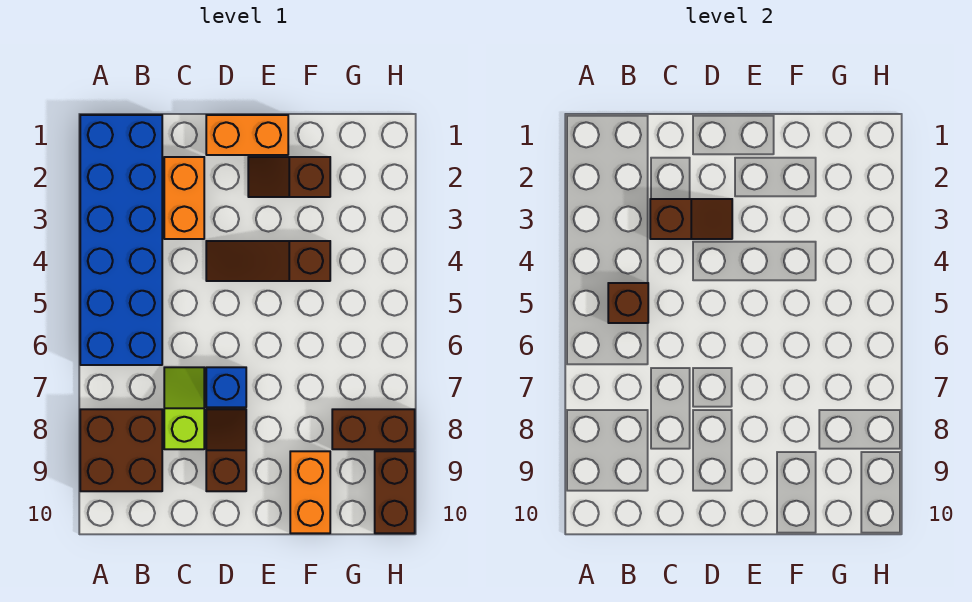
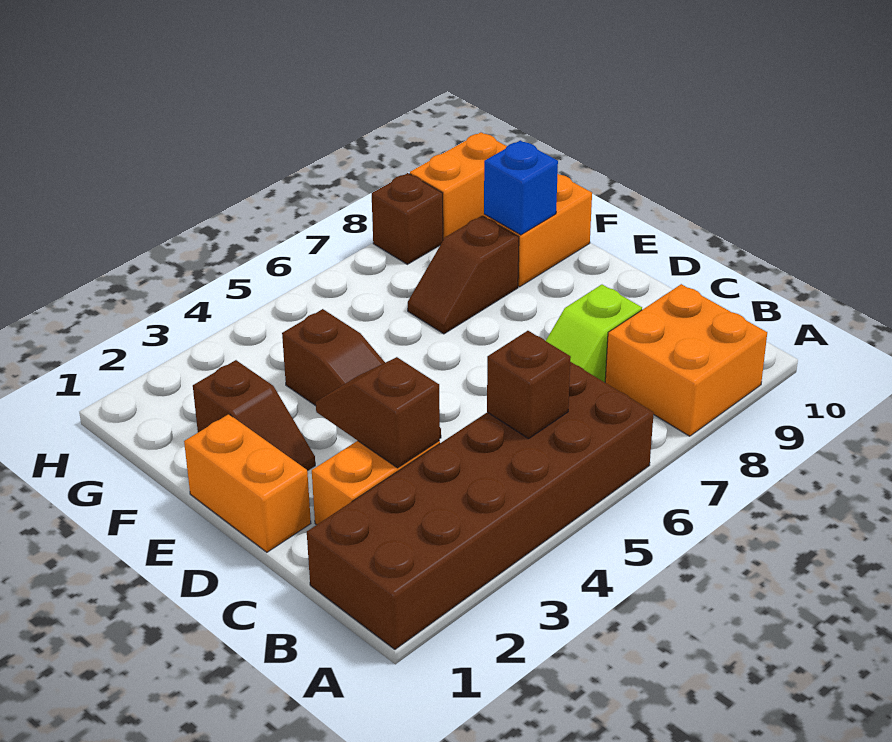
blue brick A1:B6 level 1 -> brown brick A1:B6 level 1
brown brick A8:B9 level 1 -> orange brick A8:B9 level 1
blue brick D7 level 1 -> blue brick F9 level 2
brown slope D8:D9 level 1 top 9 -> brown slope F7:F8 level 1 top 8
brown brick G8:H8 level 1 -> brown brick H8 level 1
brown brick H9:H10 level 1 -> orange brick H9:H10 level 1

